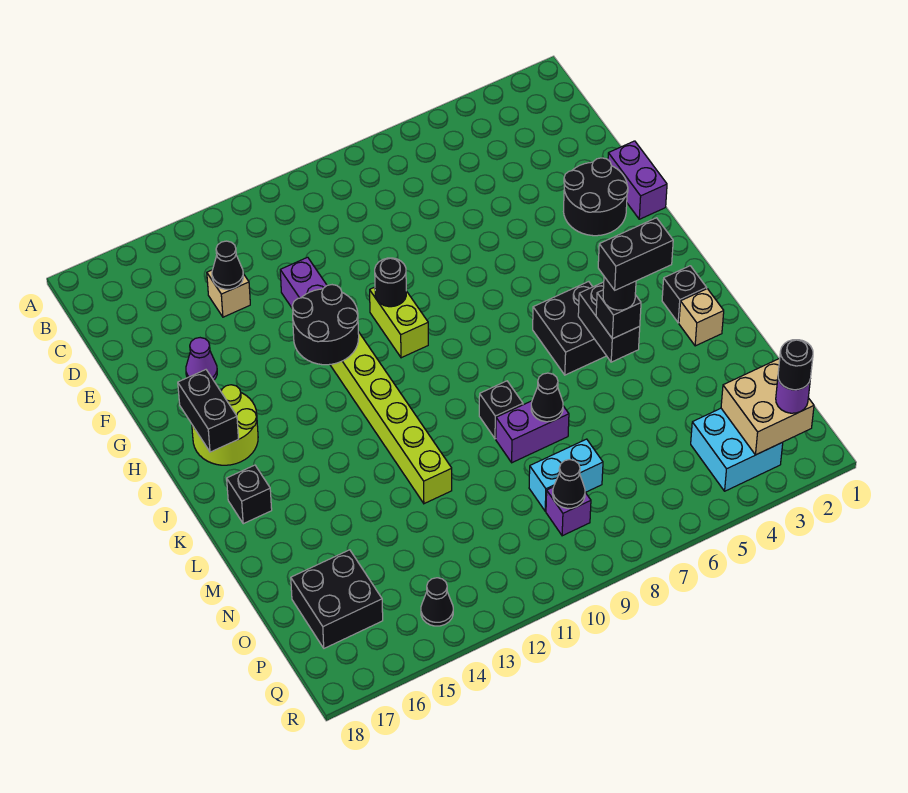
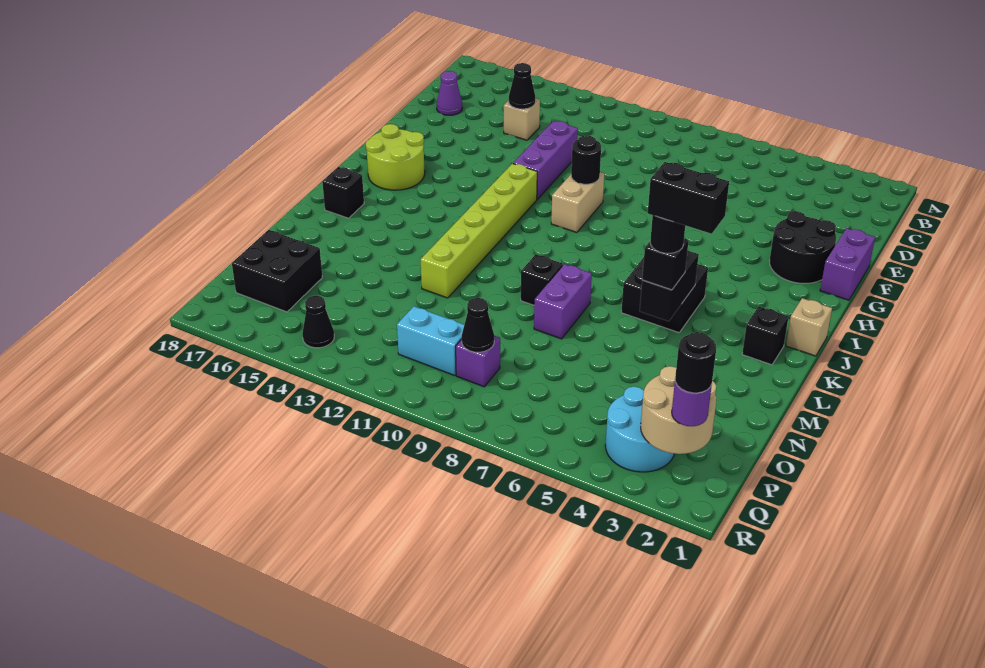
purple cone F16 level 1 -> purple cone D17 level 1
lime brick G10:H10 level 1 -> tan brick G10:H10 level 1
black round brick G12:H13 level 2 -> none
black brick H17:I17 level 2 -> none
tan brick L2 level 1 -> tan brick J1 level 1
purple brick M8:M9 level 1 -> purple brick L8:M8 level 1
black cone M8 level 2 -> none
cyan brick O8:O9 level 1 -> cyan brick P10:P11 level 1
tan brick P2:Q3 level 2 -> tan round brick P2:Q3 level 2
cyan brick P3:Q4 level 1 -> cyan round brick P3:Q4 level 1

